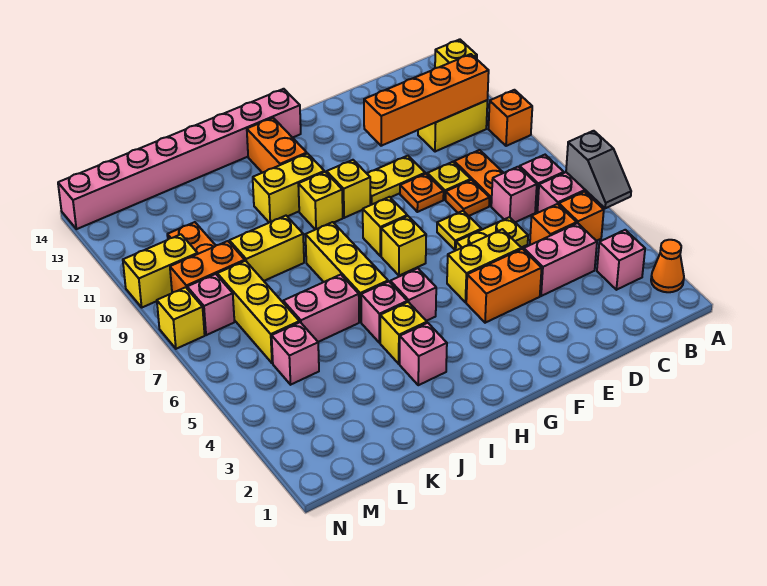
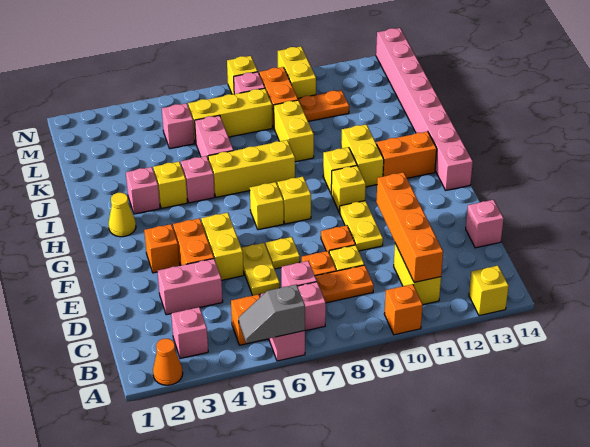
pink brick C4:D4 level 1 -> pink brick D3:D4 level 1
orange brick C5 level 1 -> orange brick F3 level 1
none -> yellow cone H2 level 1
pink brick H5 level 1 -> pink brick D14 level 1

